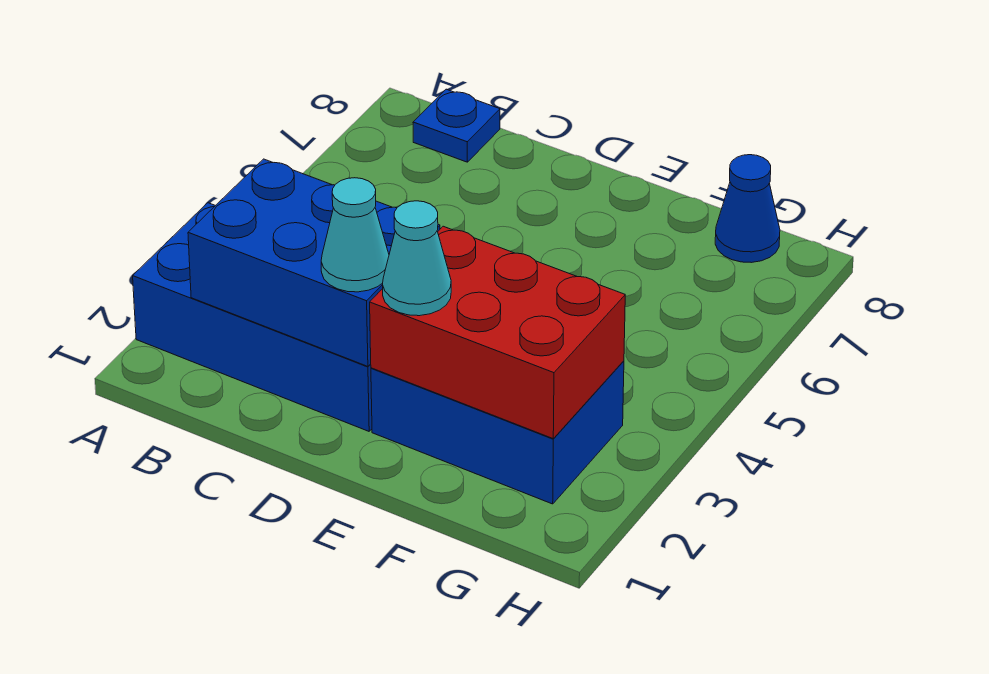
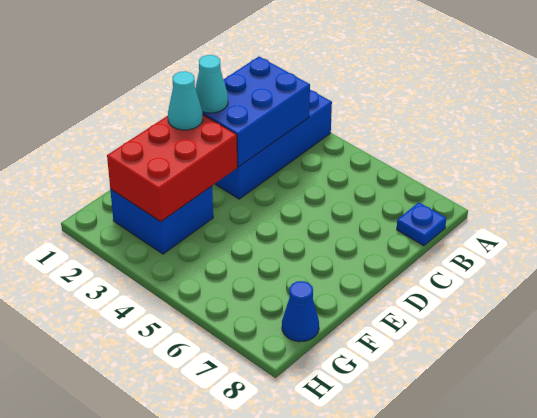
blue brick E2:G3 level 1 -> blue brick F2:G3 level 1

